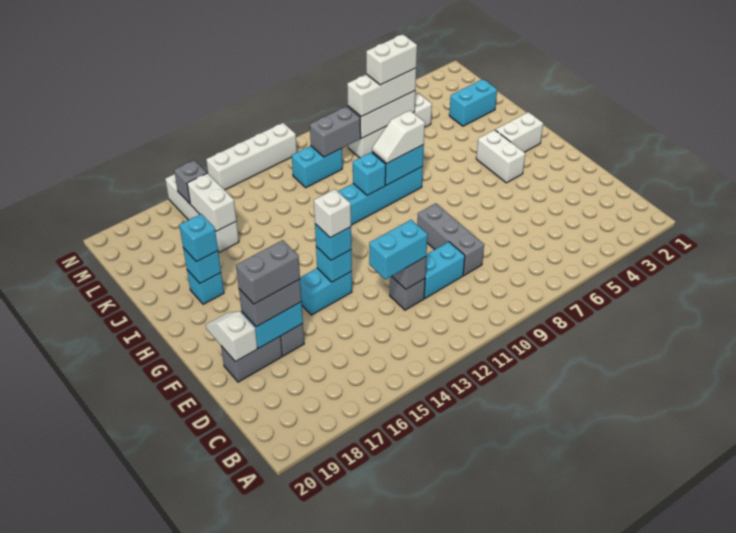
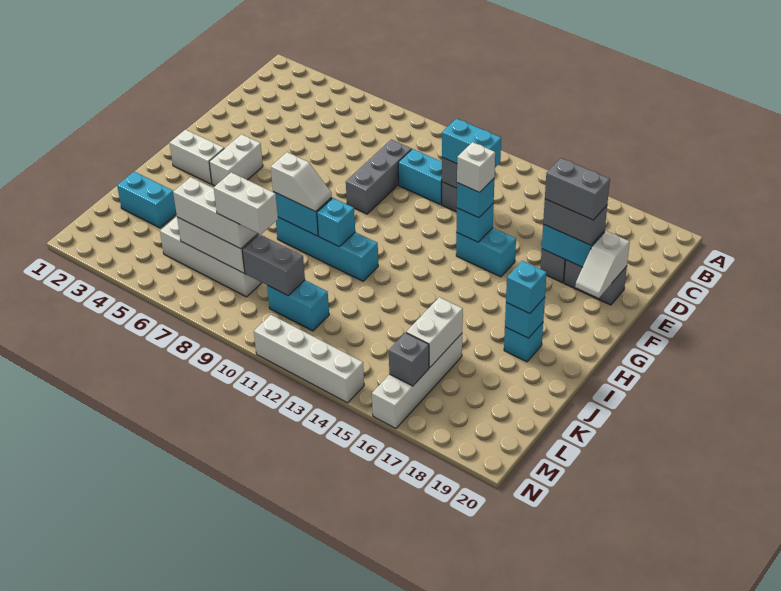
white brick L6:L7 level 4 -> white brick L8:L9 level 4

